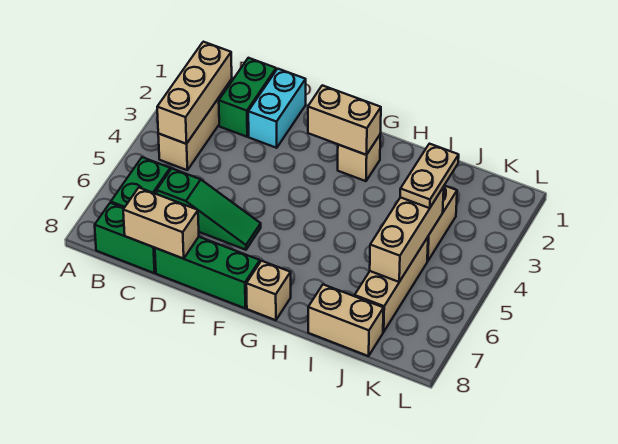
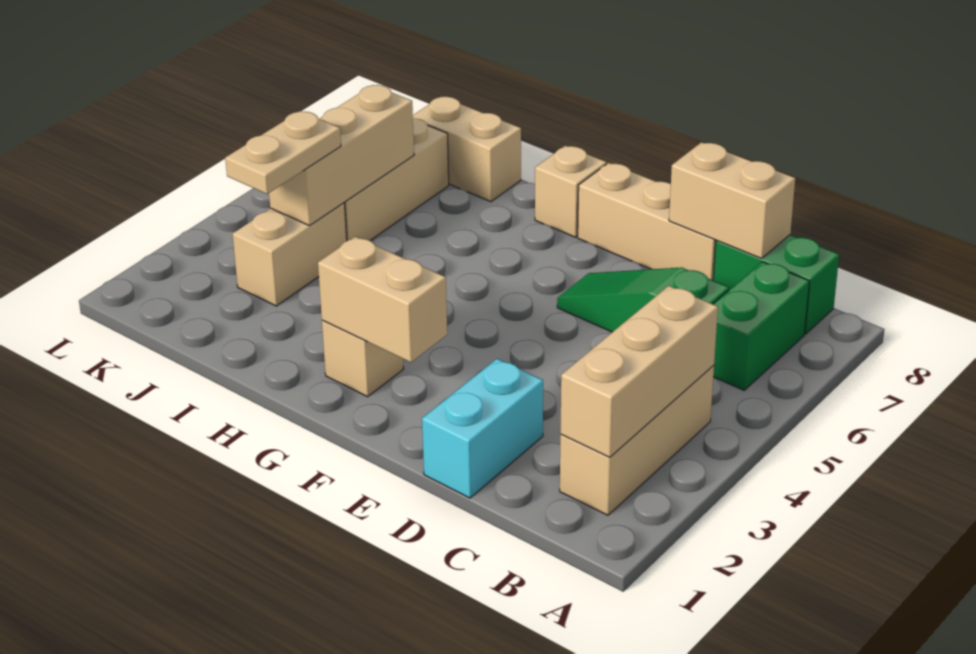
green brick C1:C2 level 1 -> none
green brick D8:F8 level 1 -> tan brick D8:F8 level 1

